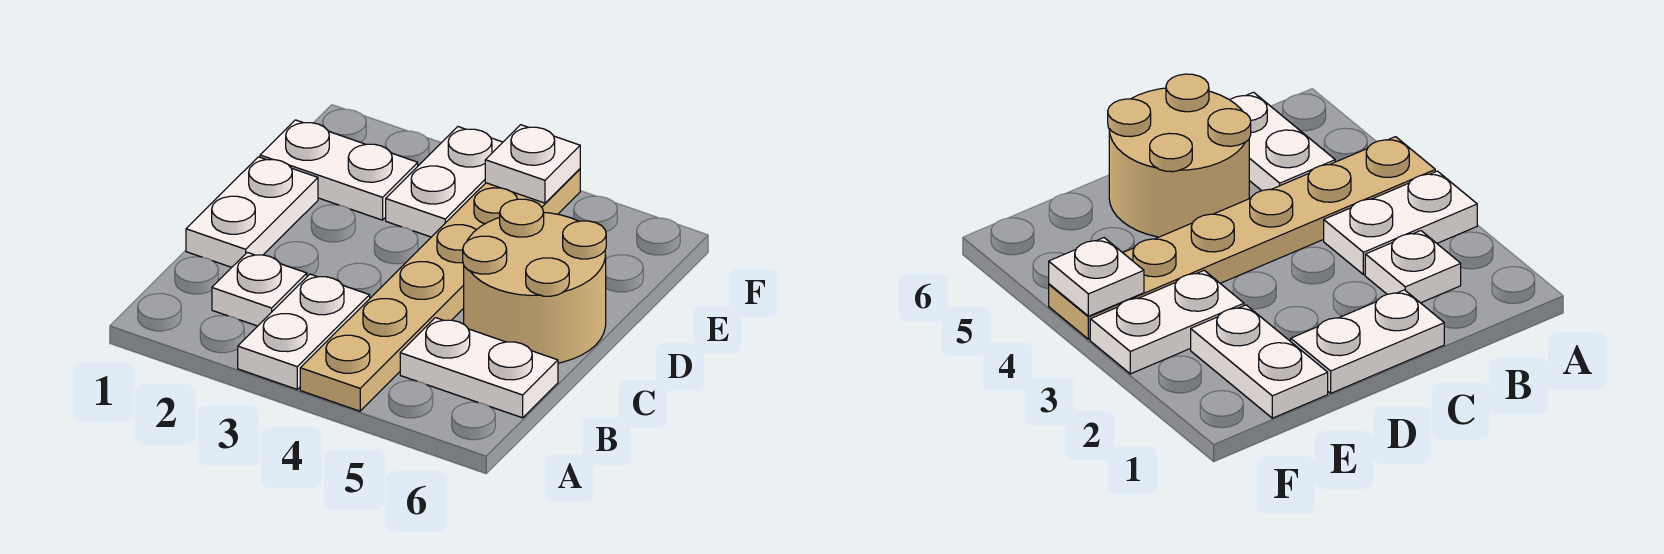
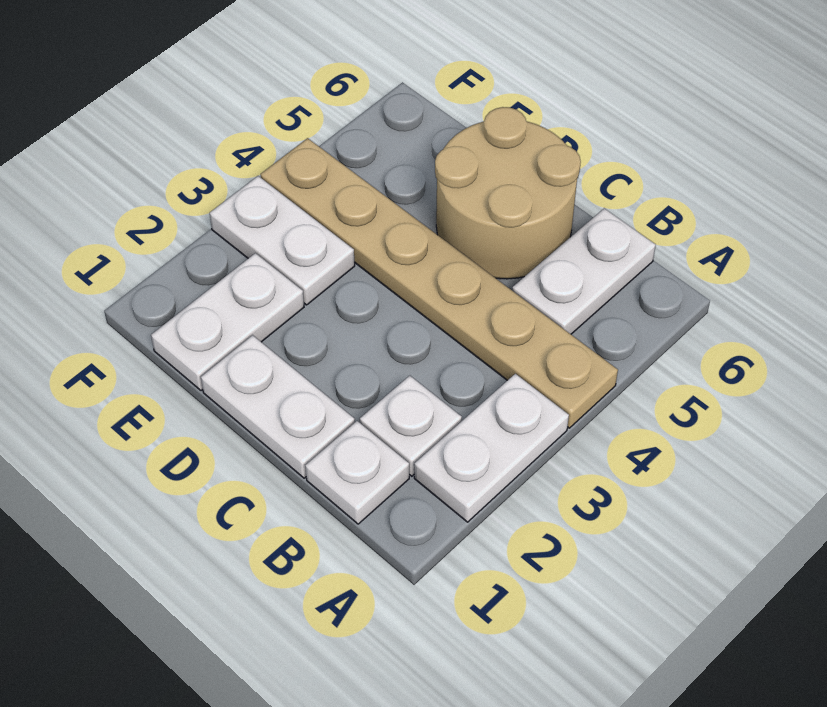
white plate A3:B3 level 1 -> white plate A2:A3 level 1
white plate F4 level 2 -> white plate B1 level 1

